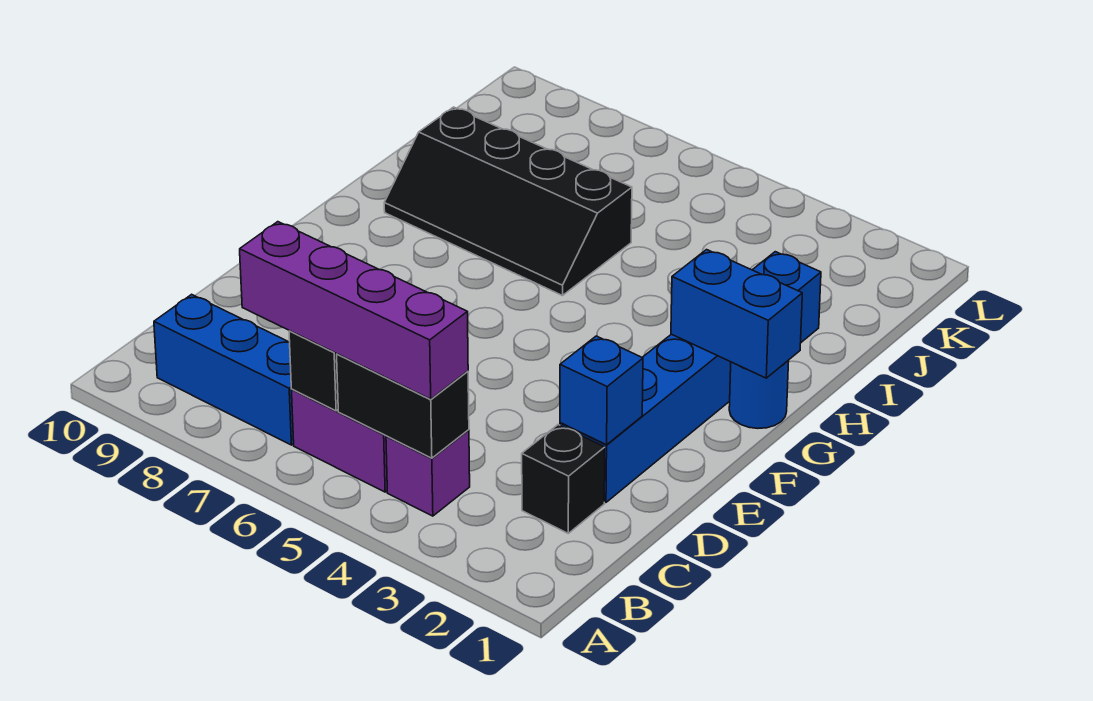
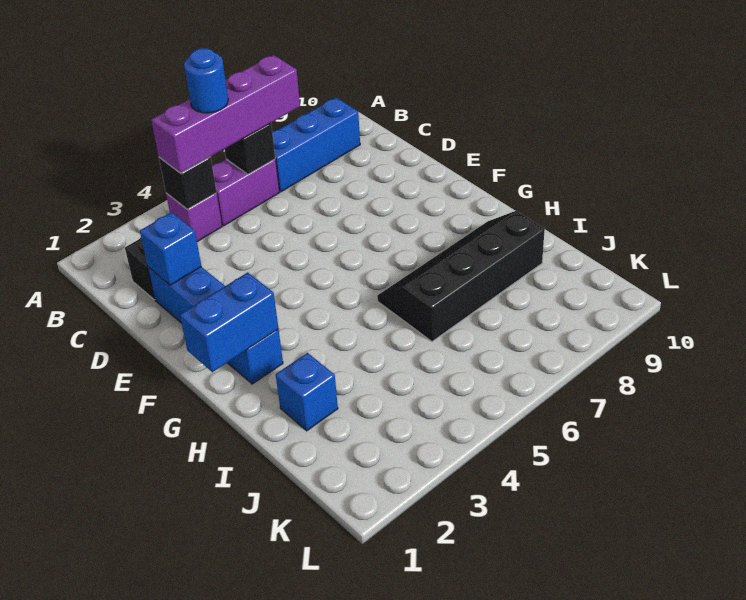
black brick B4:B5 level 2 -> black brick B4 level 2
blue round brick G1 level 1 -> blue round brick B5 level 4

